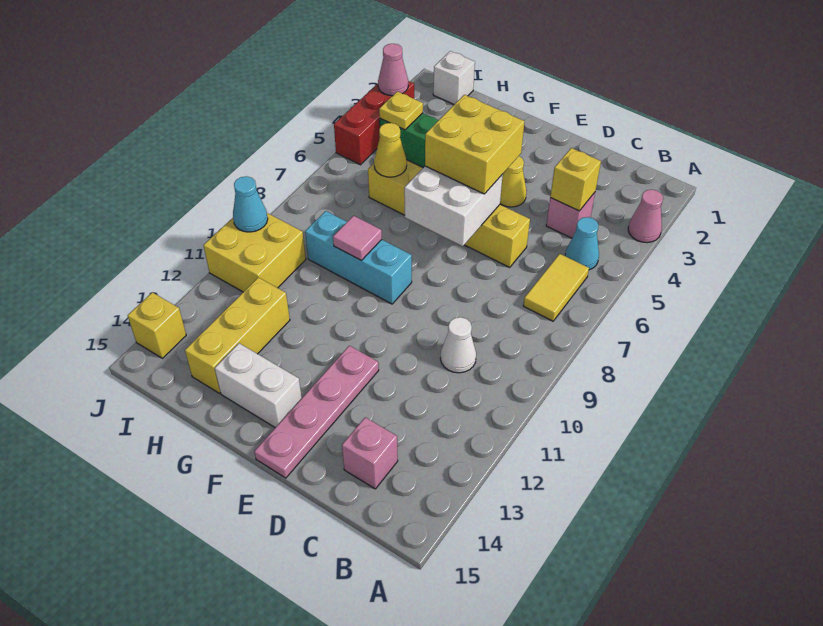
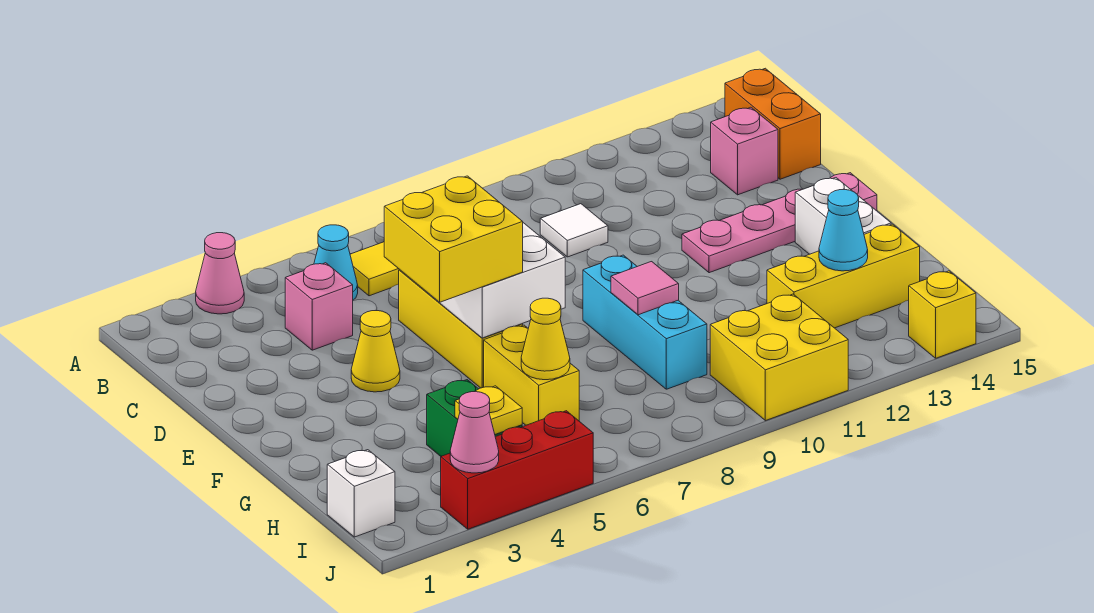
none -> orange brick B15:C15 level 1
yellow brick C4 level 2 -> none
white cone C10 level 1 -> white tile C10 level 1
cyan cone J10 level 2 -> cyan cone H13 level 2

